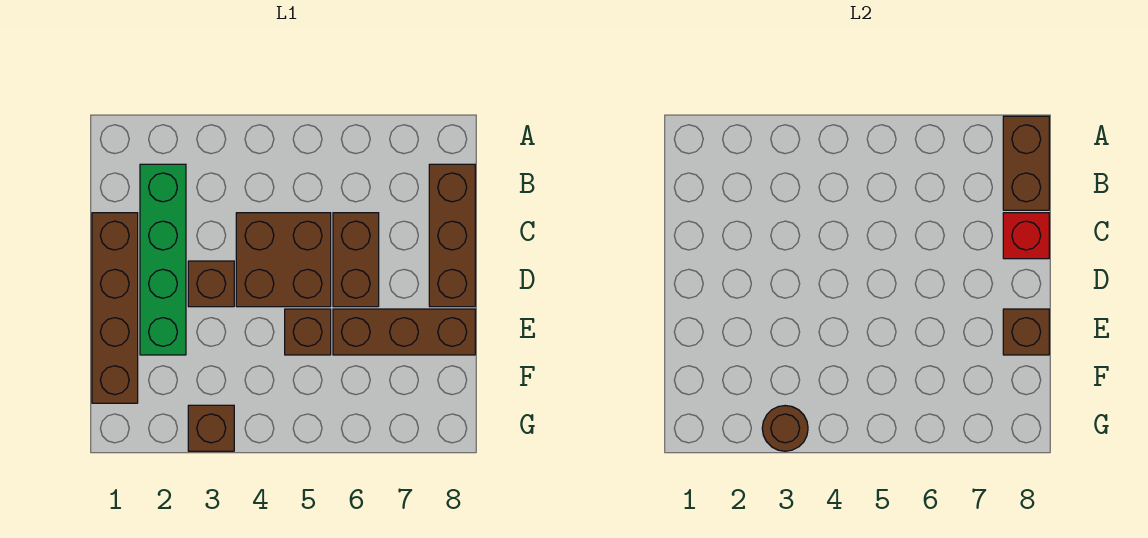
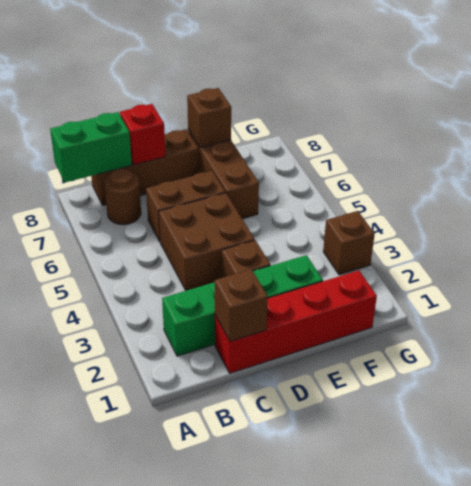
brown brick A8:B8 level 2 -> green brick A8:B8 level 2
brown brick C1:F1 level 1 -> red brick C1:F1 level 1
brown brick E5 level 1 -> brown brick C1 level 2
brown round brick G3 level 2 -> brown round brick B7 level 1

